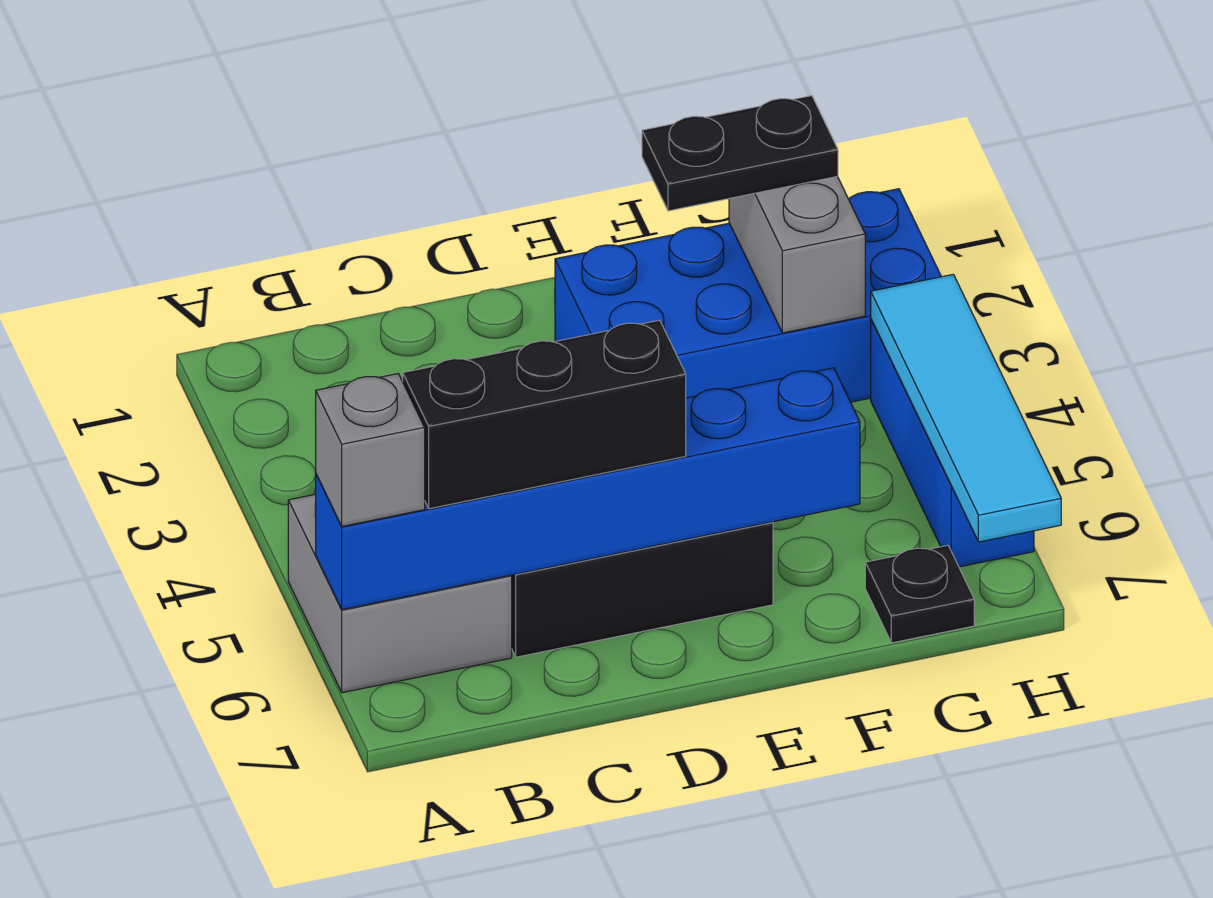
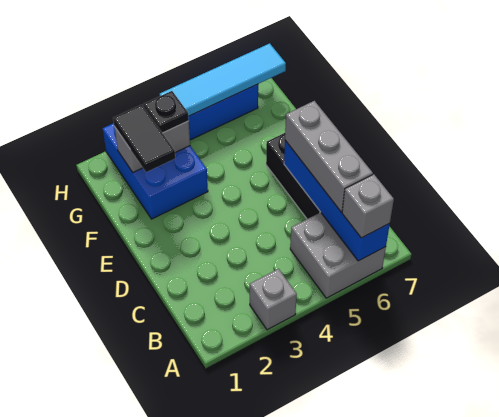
none -> grey brick A3 level 1
blue brick A6:F6 level 2 -> blue brick A6:D6 level 2
black brick B6:D6 level 3 -> grey brick B6:D6 level 3
blue brick E2:H3 level 1 -> blue brick F2:H3 level 1
black plate F2:G2 level 3 -> black tile F2:G2 level 3
black plate G7 level 1 -> black plate G3 level 3

